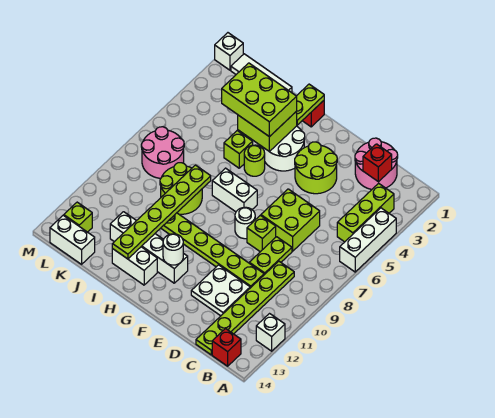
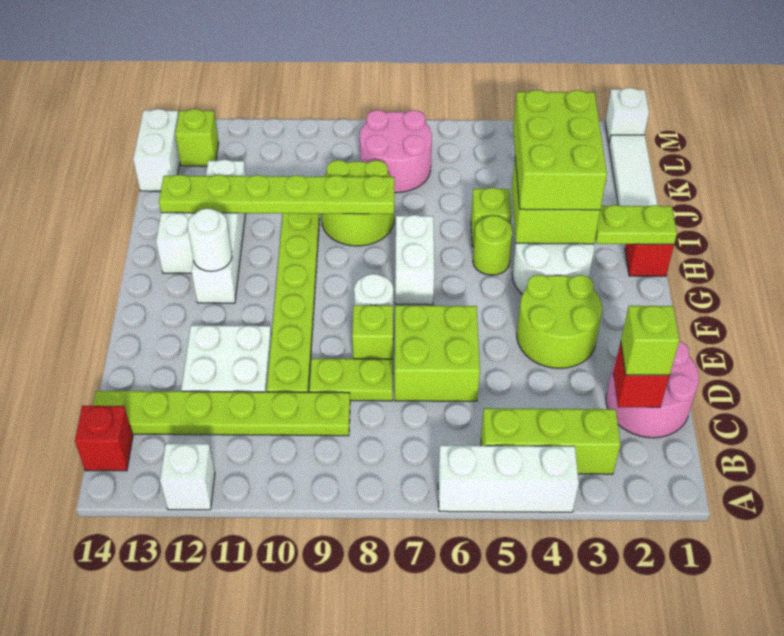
none -> lime brick C2 level 3

